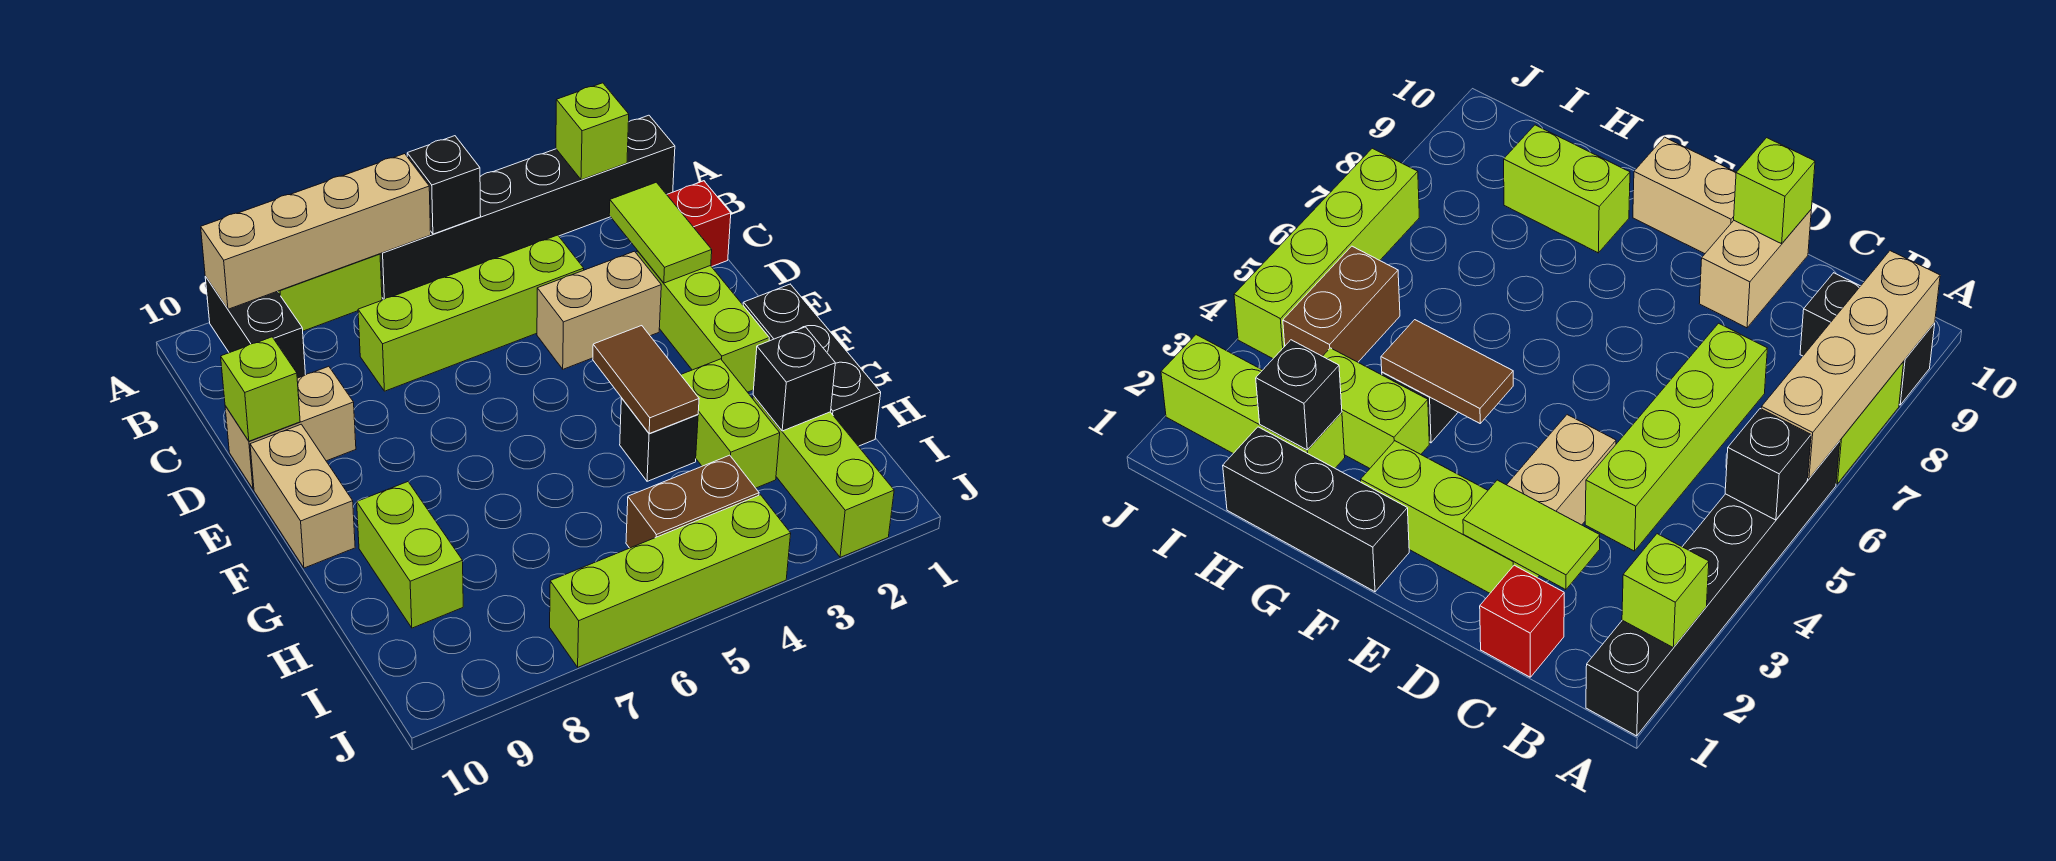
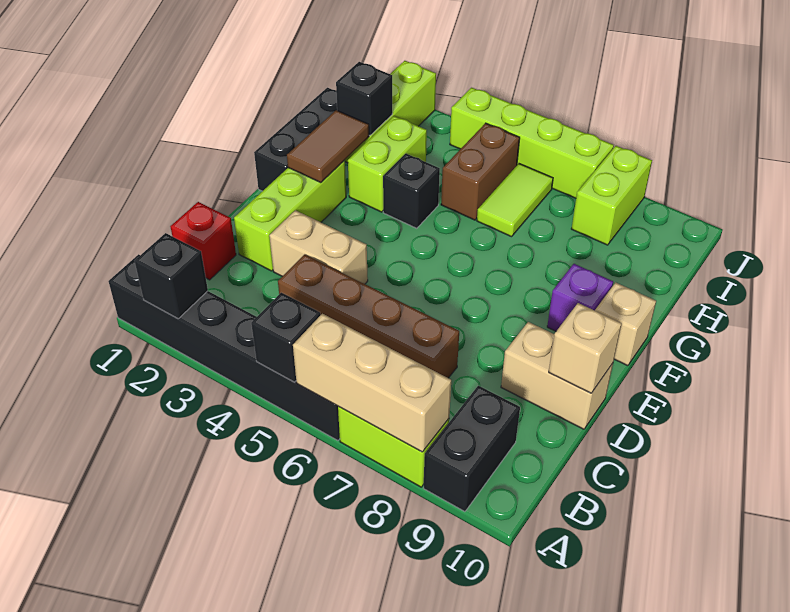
lime brick A2 level 2 -> black brick A2 level 2
tan brick A6:A9 level 2 -> tan brick A6:A8 level 2
lime tile C2:D2 level 2 -> lime tile H6:I6 level 1
lime brick C4:C7 level 1 -> brown brick C4:C7 level 1
lime brick D10 level 2 -> tan brick D10 level 2
tan brick E10:F10 level 1 -> tan brick F10 level 1
brown tile F4:G4 level 2 -> brown tile F2:G2 level 2
none -> purple brick F9 level 1
lime brick G9:H9 level 1 -> lime brick I8:J8 level 1
brown brick I4:I5 level 1 -> brown brick H5:I5 level 1

